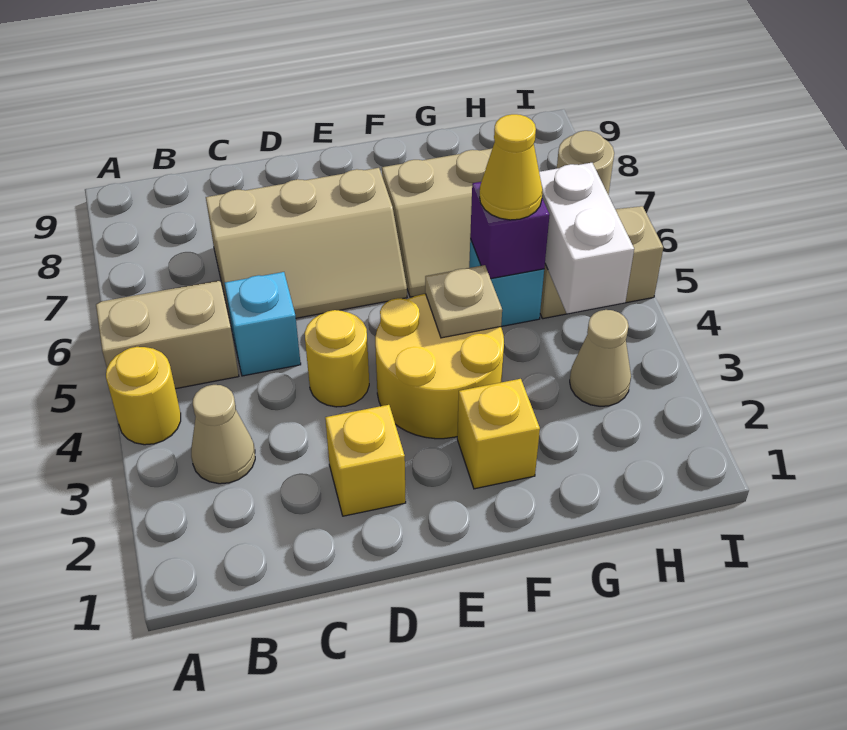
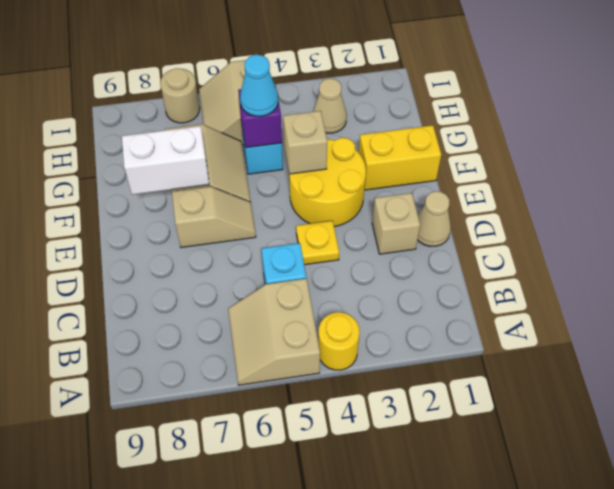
tan cone B3 level 1 -> tan cone D1 level 1
tan slope C6:E7 level 1 top 7 -> tan slope E6:E7 level 1 top 7
yellow brick D2 level 1 -> tan brick D2 level 1
yellow round brick D4 level 1 -> yellow plate D4 level 1
yellow brick F2 level 1 -> yellow brick F1:F2 level 1
tan plate F4 level 2 -> tan brick F4 level 2
yellow cone G5 level 3 -> cyan cone G5 level 3
white brick H4:H5 level 2 -> white brick F7:F8 level 2

